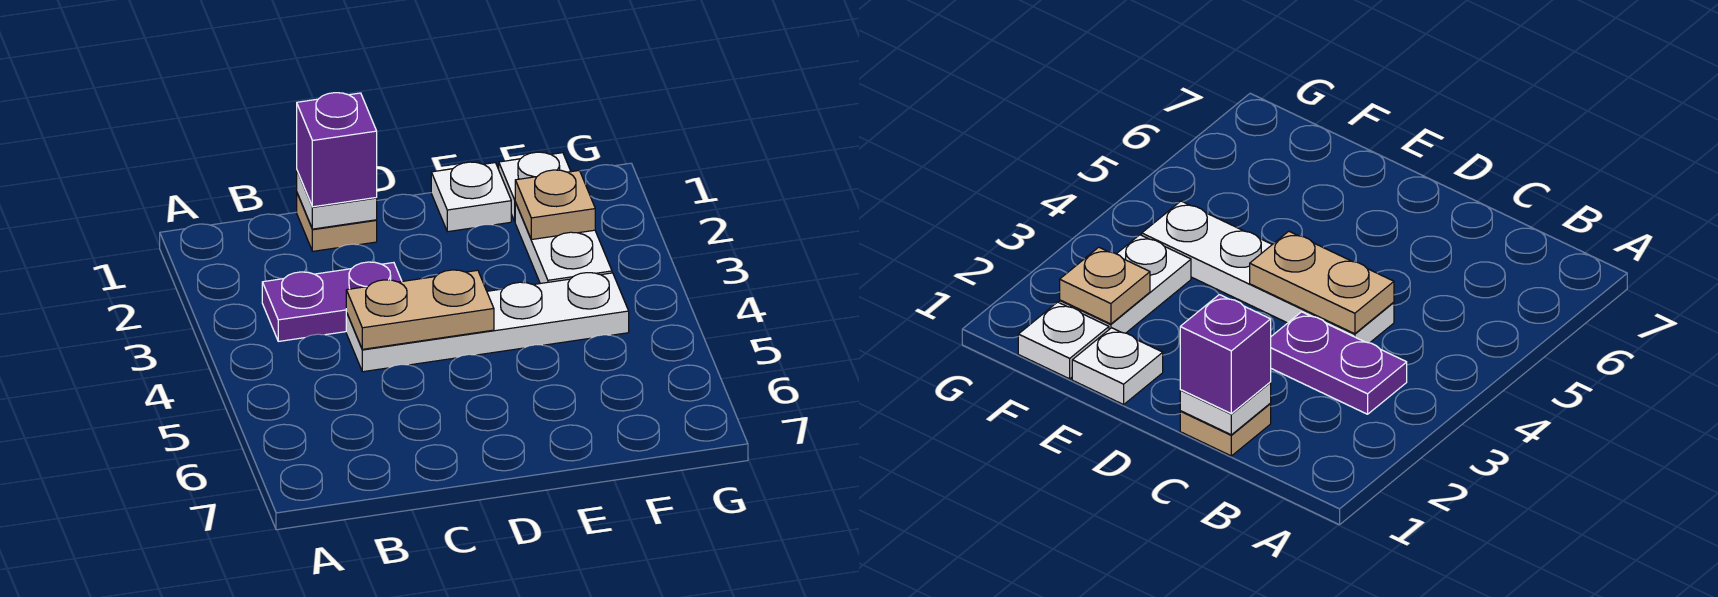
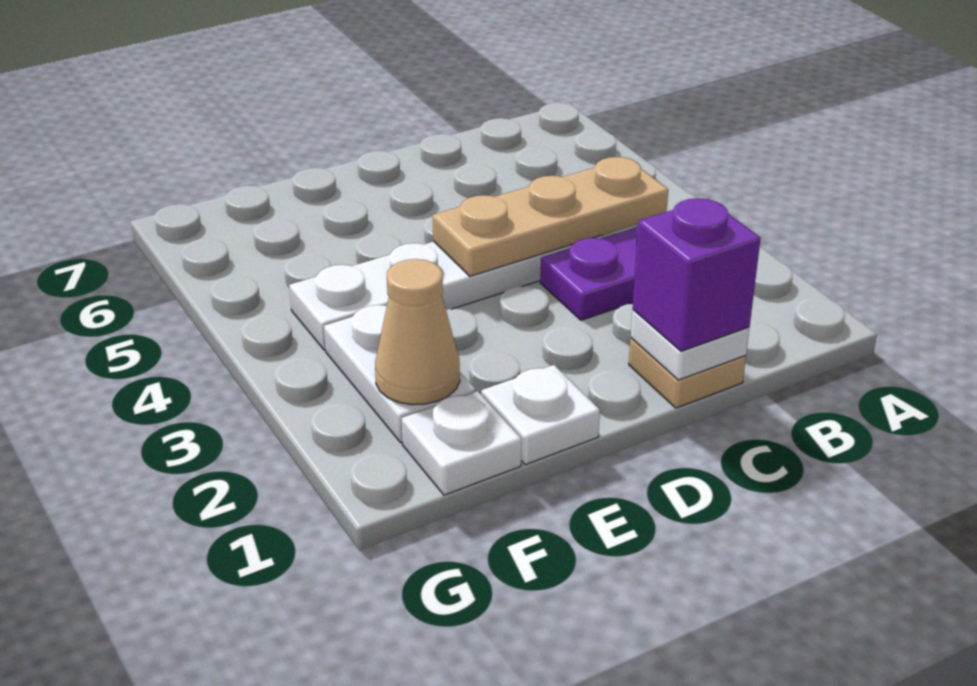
tan plate C4:D4 level 2 -> tan plate B4:D4 level 2
tan plate F2 level 2 -> tan cone F2 level 2

